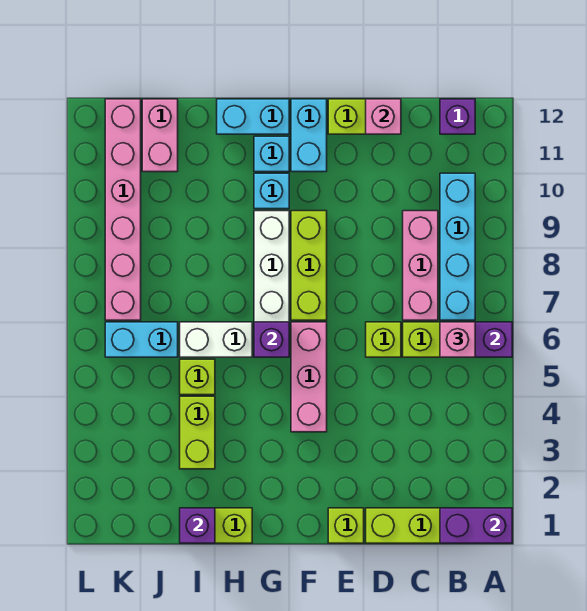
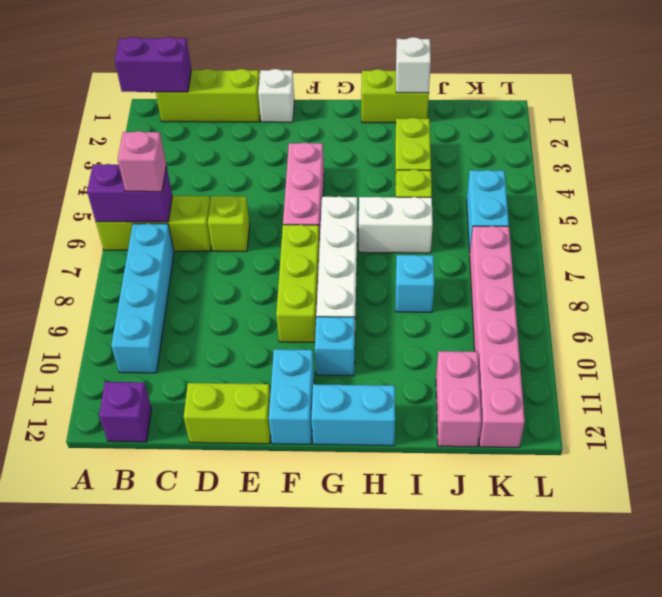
pink brick C7:C9 level 1 -> none
pink brick D12 level 2 -> none
lime brick E1 level 1 -> white brick E1 level 1
purple brick G6 level 2 -> none
cyan brick G11 level 1 -> cyan brick I8 level 1
purple brick I1 level 2 -> white brick I1 level 2
cyan brick J6:K6 level 1 -> cyan brick K5:K6 level 1

